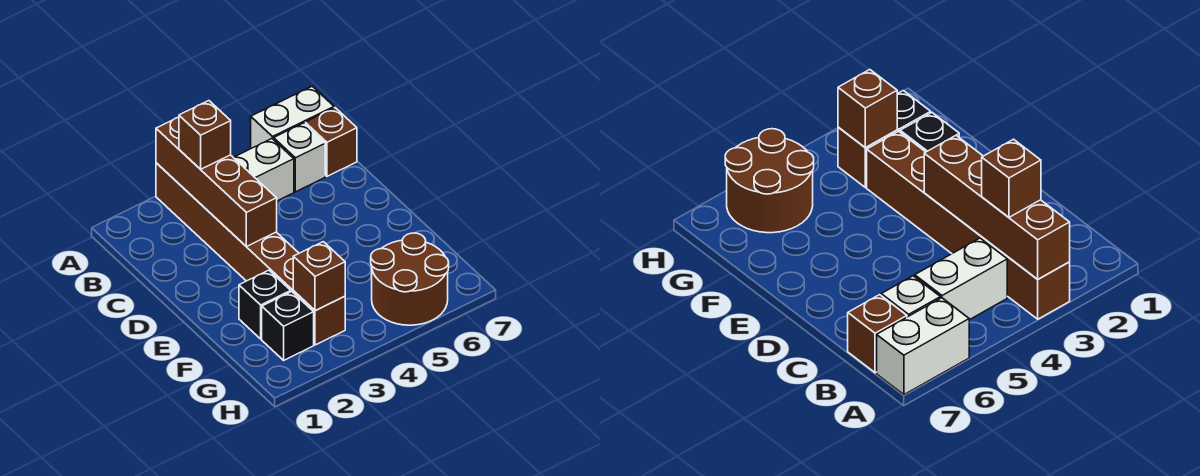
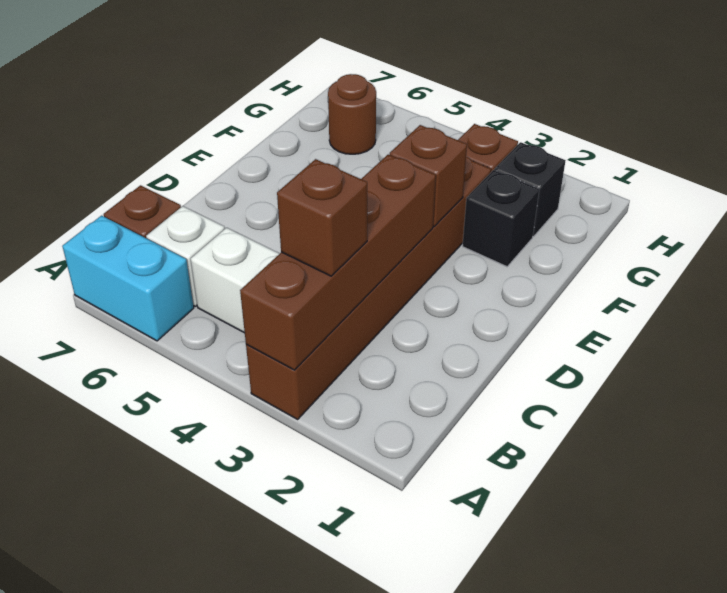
white brick A6:A7 level 1 -> cyan brick A6:A7 level 1
brown brick G3 level 2 -> brown brick E3 level 2
brown round brick G5:H6 level 1 -> brown round brick G6 level 1

